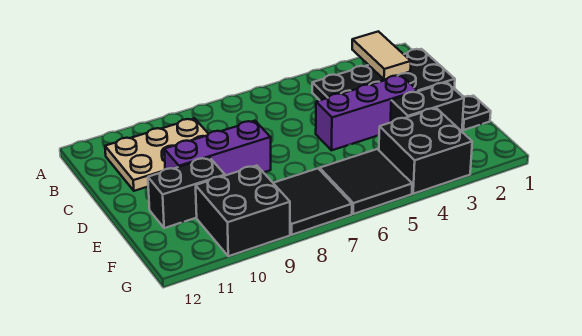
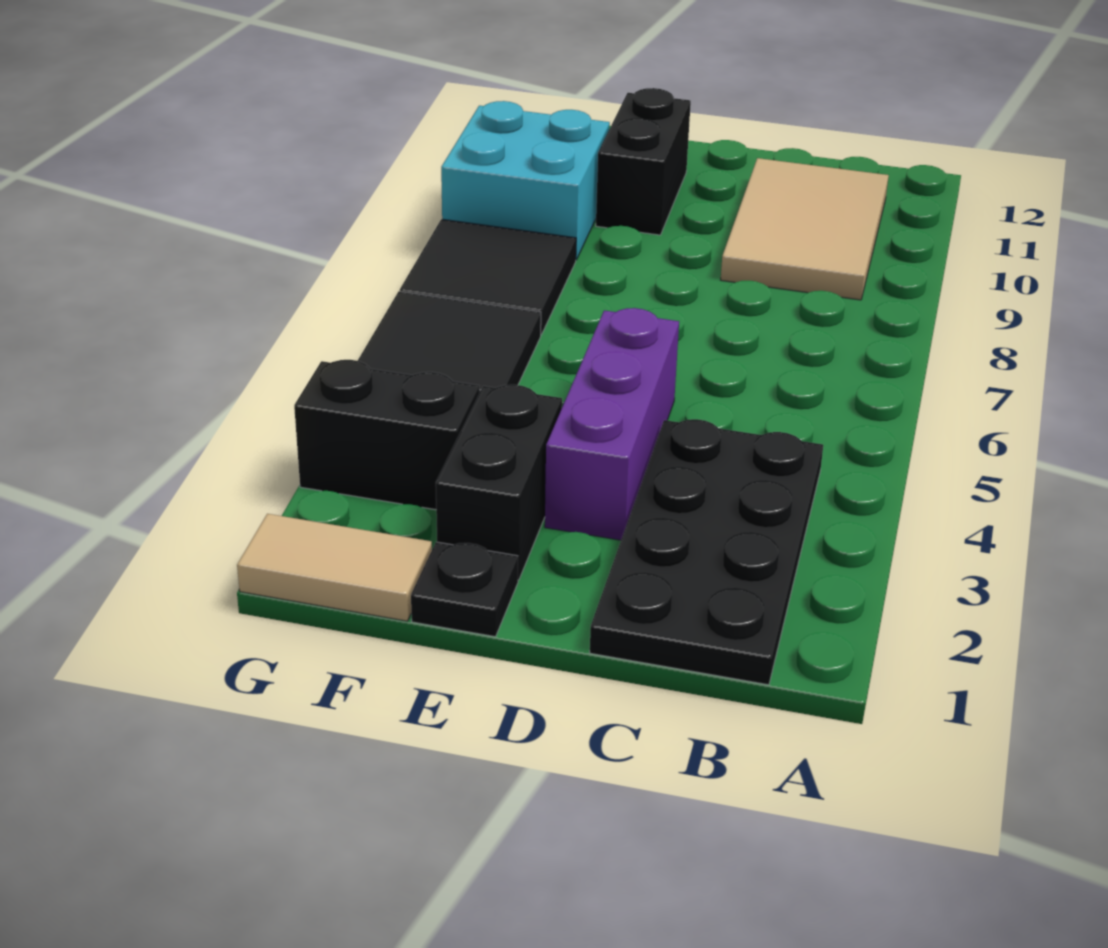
tan tile A2:B2 level 2 -> tan tile F1:G1 level 1
tan plate B9:C11 level 1 -> tan tile B9:C11 level 1
purple brick D8:D10 level 1 -> none
black brick F3:G4 level 1 -> black brick F3:G3 level 1
black brick F9:G10 level 1 -> cyan brick F9:G10 level 1

